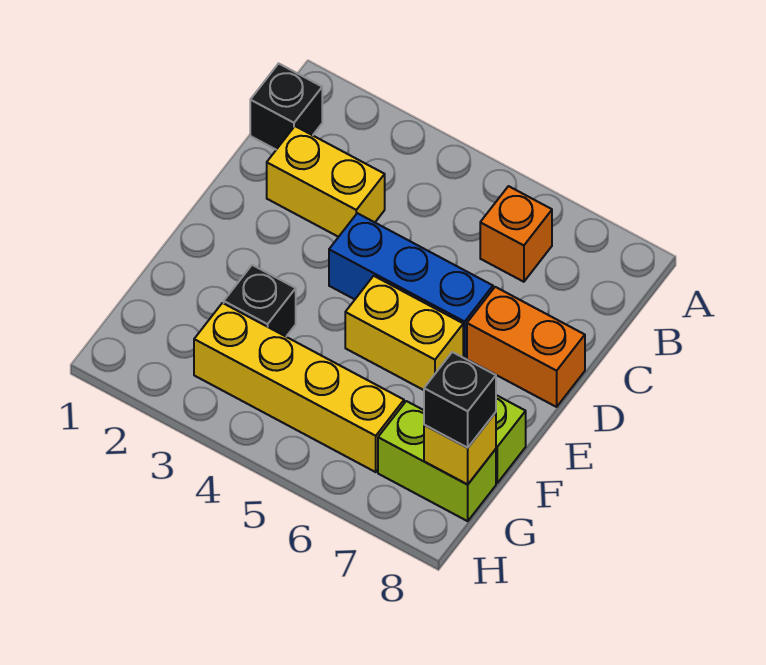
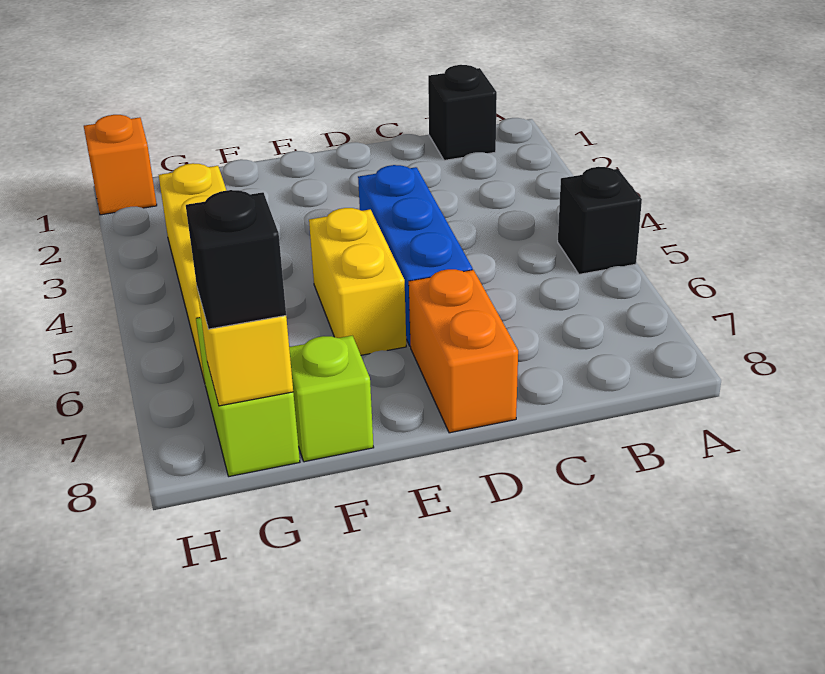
orange brick B6 level 1 -> orange brick H1 level 1
yellow brick C2:C3 level 1 -> none
black brick F3 level 1 -> black brick A5 level 1

